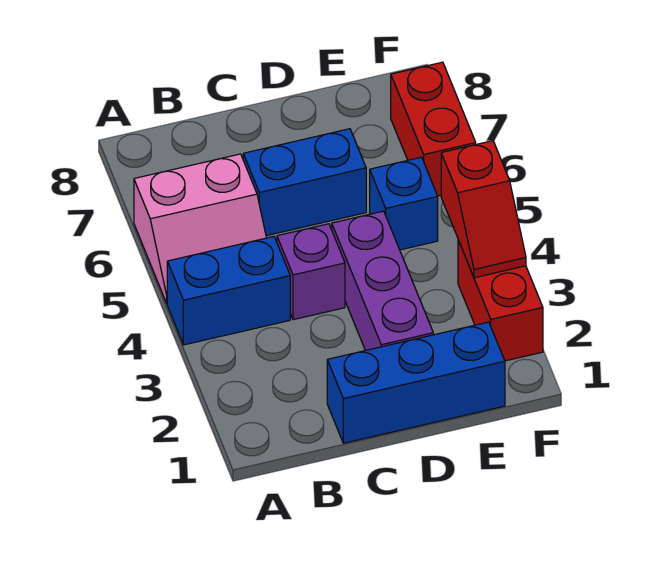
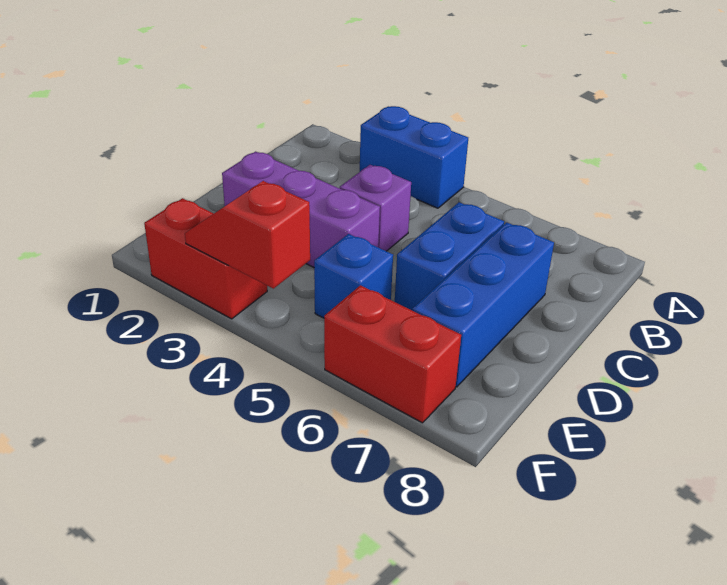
blue brick A4:B4 level 1 -> blue brick A3:A4 level 1
pink slope A5:B6 level 1 top 6 -> none
blue brick C1:E1 level 1 -> blue brick C7:E7 level 1

